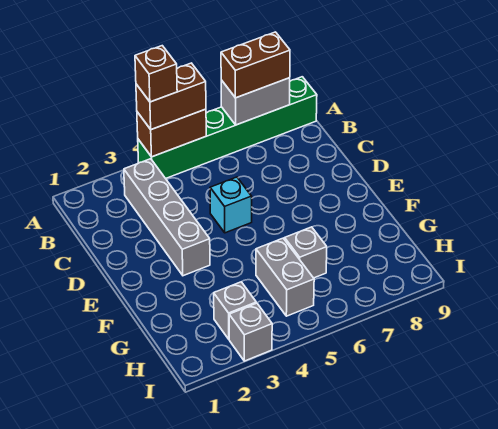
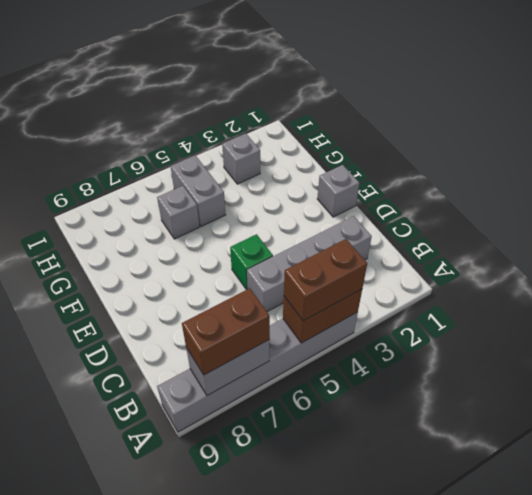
green brick A4:A9 level 1 -> grey brick A4:A9 level 1
brown brick A4 level 4 -> none
grey brick B3:E3 level 1 -> grey brick C2:C5 level 1
cyan brick D5 level 1 -> green brick D5 level 1
grey brick I3 level 1 -> grey brick E1 level 1

